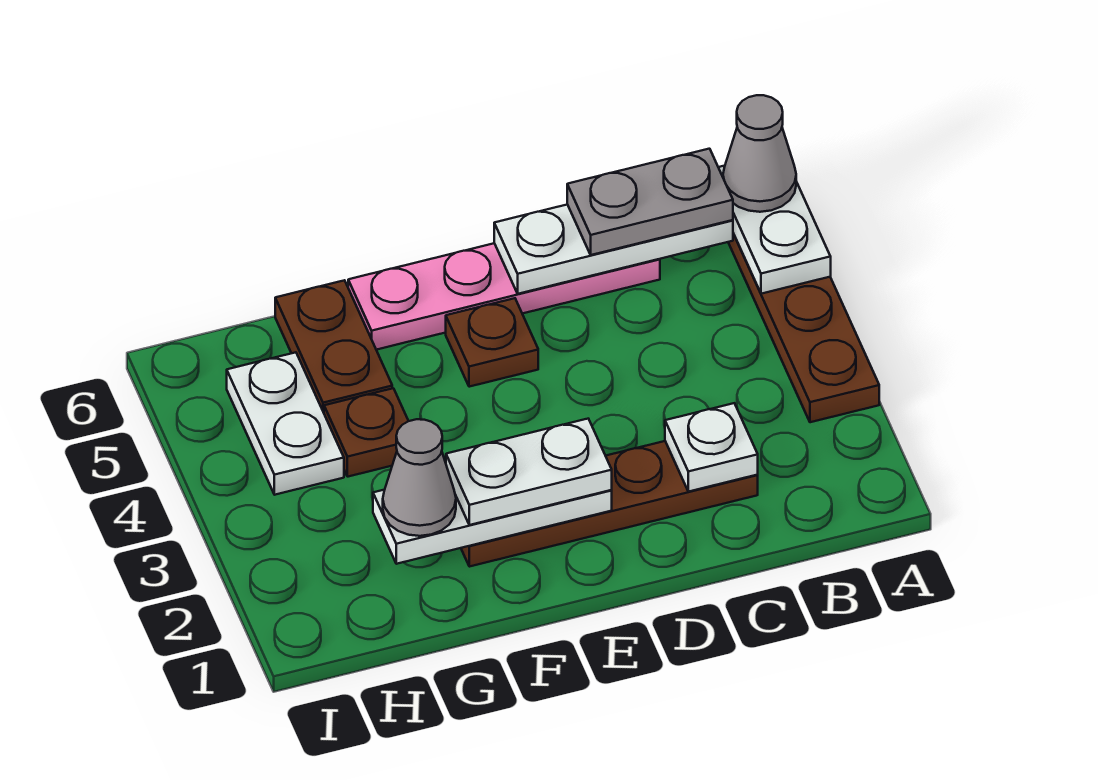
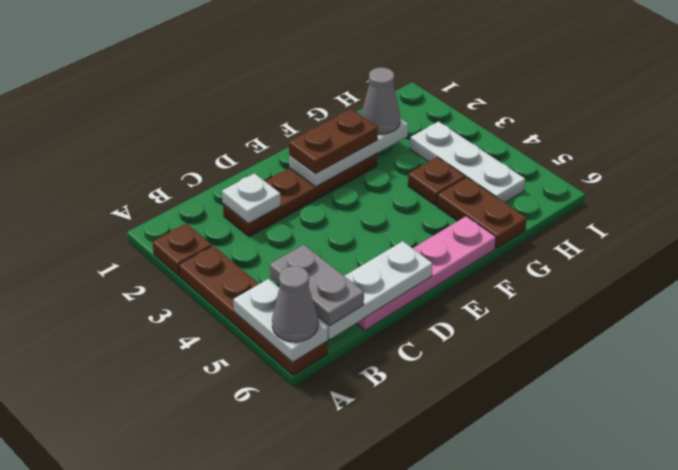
grey plate B6:C6 level 3 -> grey plate B5:B6 level 3
white plate E2:F2 level 3 -> brown plate E2:F2 level 3
brown plate E5 level 1 -> brown plate A2 level 1
white plate H4:H5 level 1 -> white plate H3:H5 level 1

